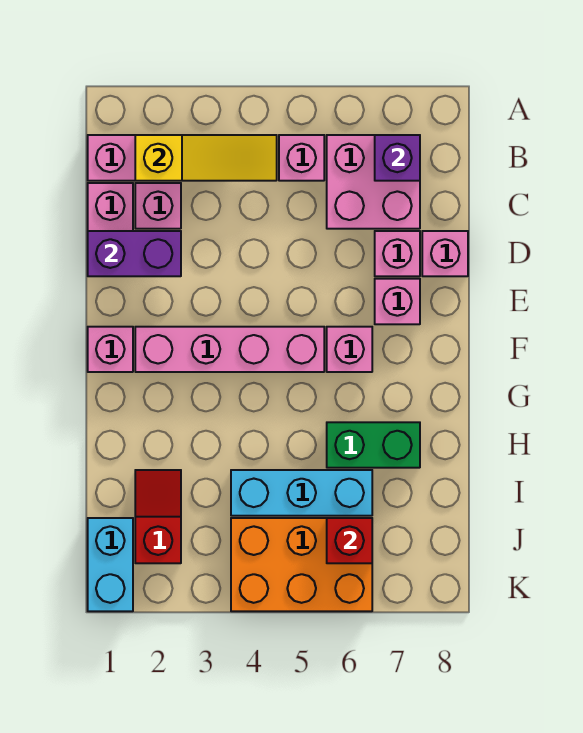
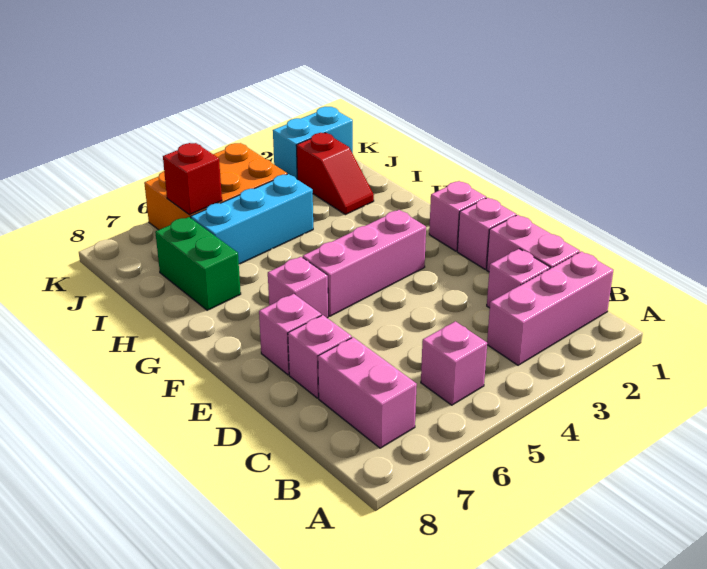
yellow slope B2:B4 level 2 top 2 -> none
pink brick B6:C7 level 1 -> pink brick B7:C7 level 1
purple brick B7 level 2 -> none
purple brick D1:D2 level 2 -> none
pink brick D8 level 1 -> pink brick E1 level 1
pink brick F2:F5 level 1 -> pink brick F3:F5 level 1
green brick H6:H7 level 1 -> green brick H7:I7 level 1
cyan brick J1:K1 level 1 -> cyan brick K1:K2 level 1

